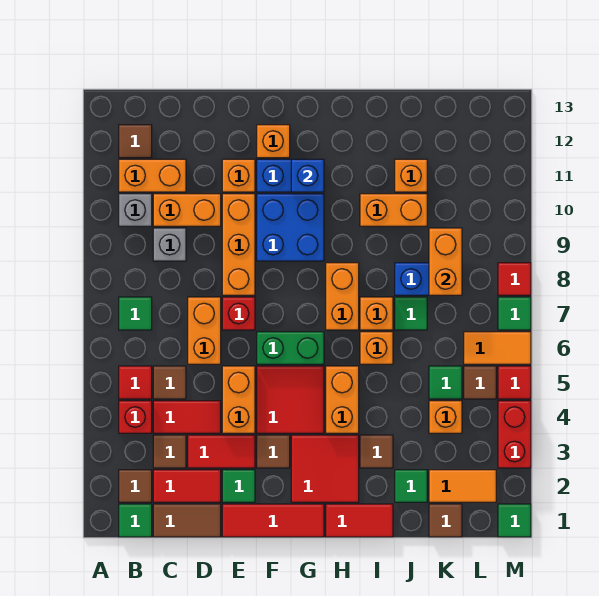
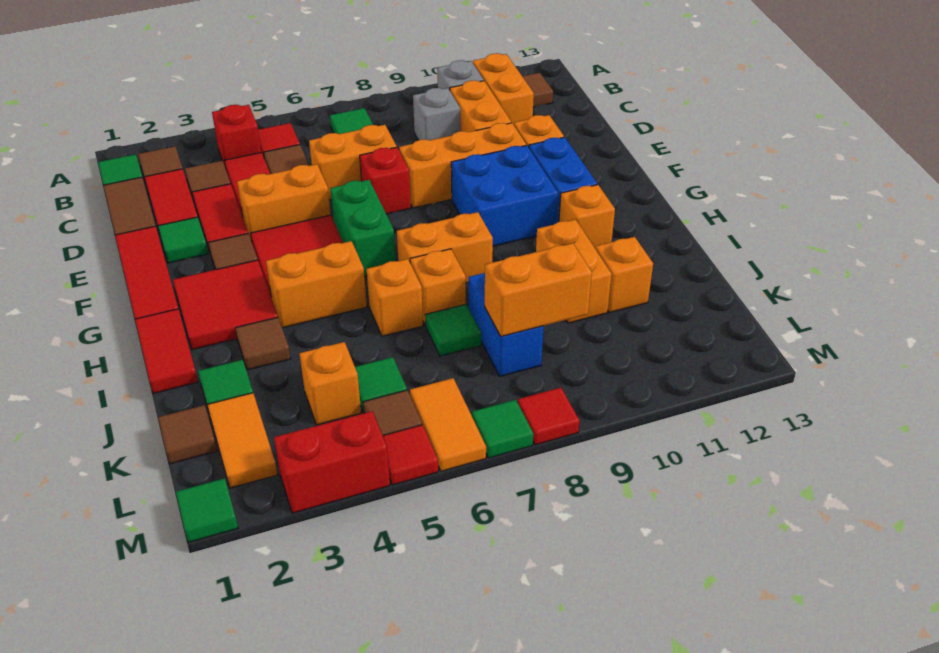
orange brick F12 level 1 -> orange brick H11 level 1
blue brick G11 level 2 -> none

